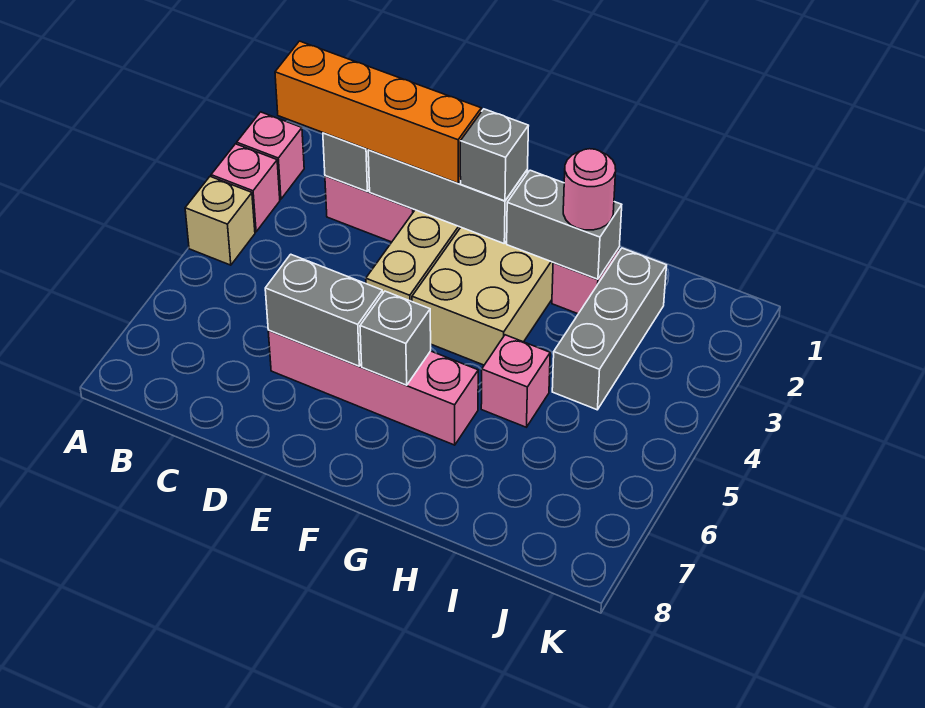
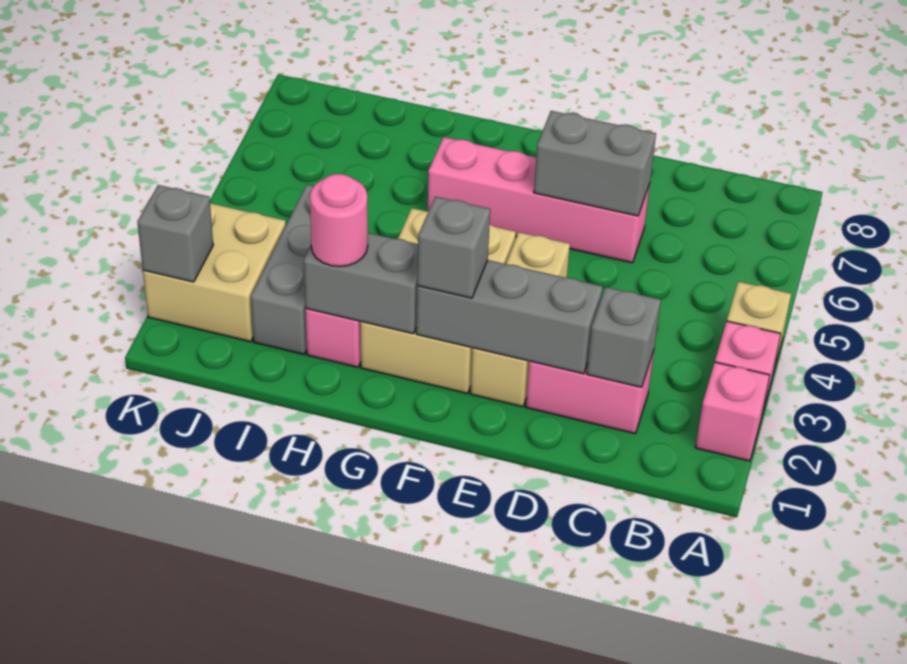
orange brick B2:E2 level 3 -> none
grey brick F6 level 2 -> grey brick K2 level 2
pink brick H5 level 1 -> none
none -> tan brick J2:K3 level 1

